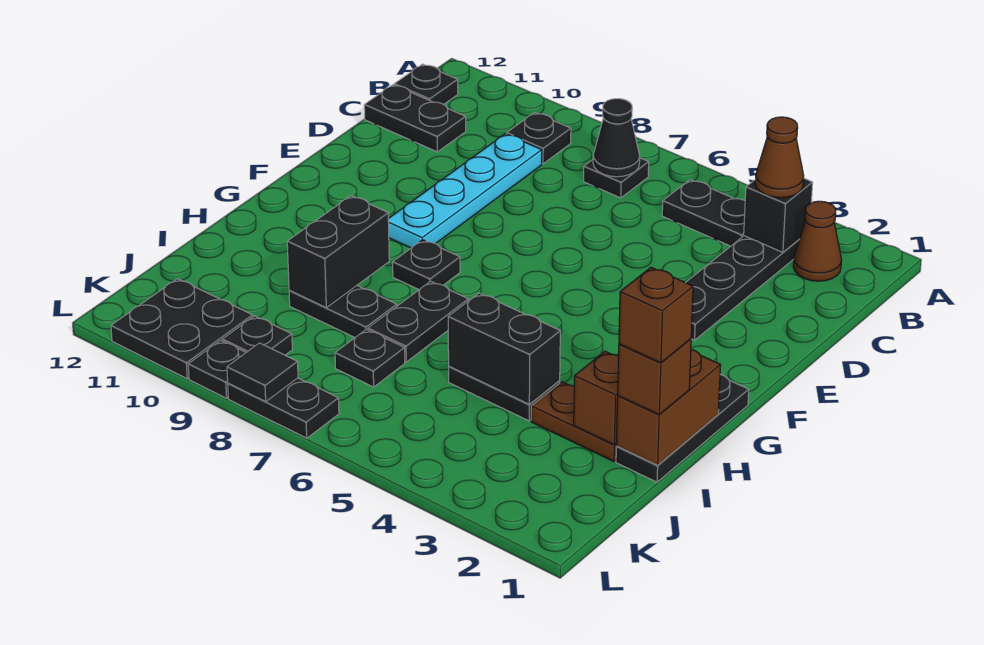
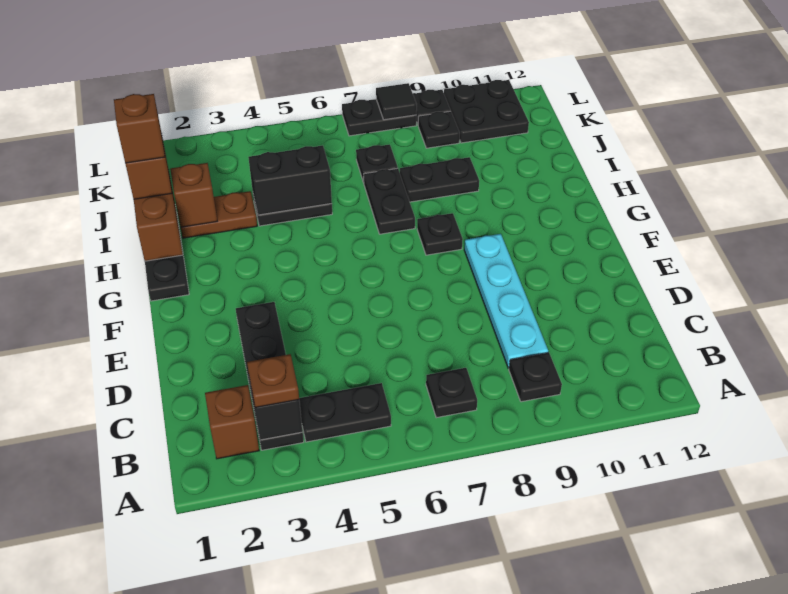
brown cone B2 level 1 -> brown brick B2 level 1
brown cone B3 level 3 -> brown plate B3 level 3
black cone B7 level 2 -> none
black plate B12 level 1 -> none
black plate C11:C12 level 1 -> none
black brick H9:I9 level 2 -> none

